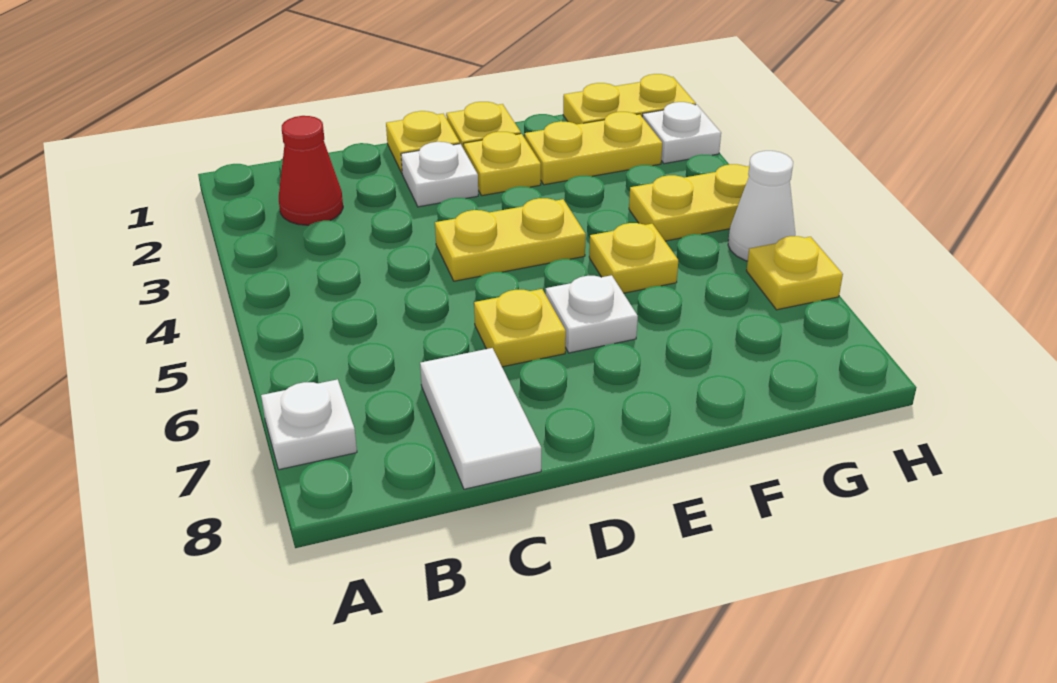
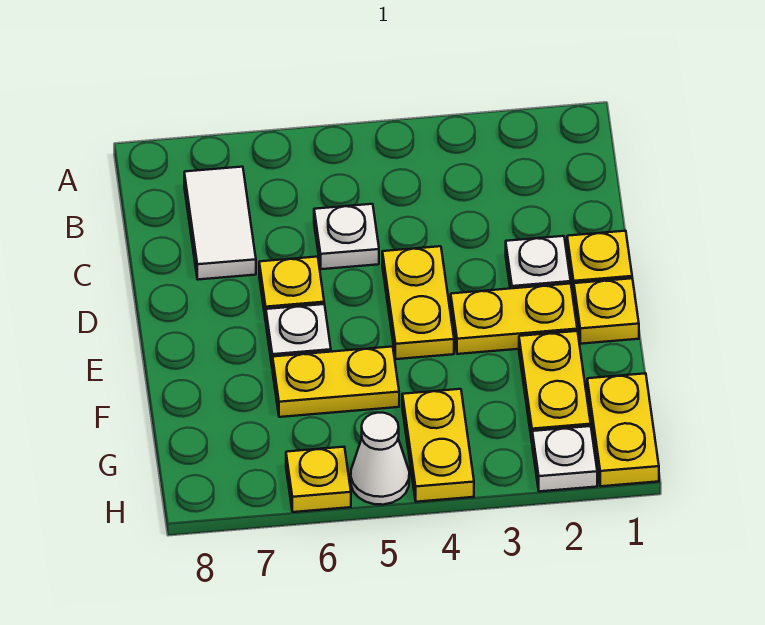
white plate A7 level 1 -> white plate C5 level 1
red cone B2 level 1 -> none
white tile C7:C8 level 1 -> white tile B7:C7 level 1
yellow plate E2 level 1 -> yellow plate E2:E3 level 1
yellow plate F5 level 1 -> yellow plate F5:F6 level 1

